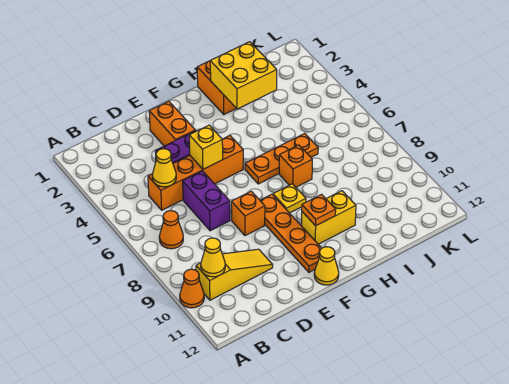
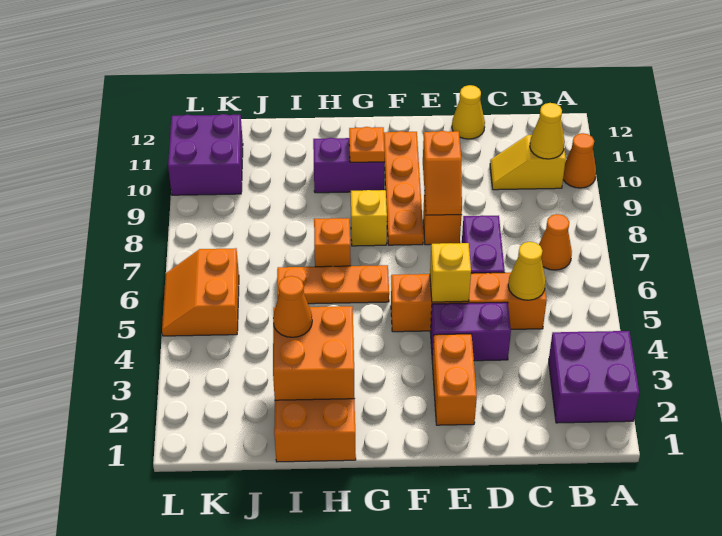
none -> purple brick A2:B3 level 1
yellow slope B10:D10 level 1 top B -> yellow slope B10:C10 level 1 top B
none -> orange slope E8:E9 level 2 top 9
yellow cone F12 level 1 -> yellow cone D12 level 1
yellow plate G8 level 1 -> yellow brick G8 level 1
yellow brick G10:H10 level 1 -> purple brick G10:H10 level 1
yellow brick H2:I3 level 2 -> orange brick H2:I3 level 2
none -> orange cone I3 level 3
none -> orange slope K5:L6 level 1 top K
none -> purple brick K10:L11 level 1

